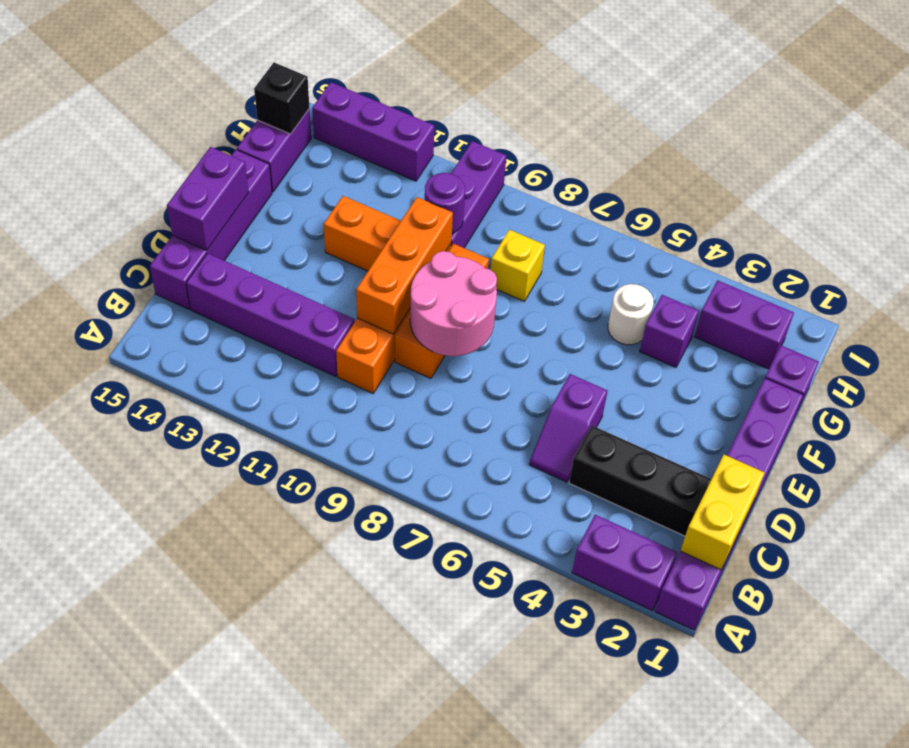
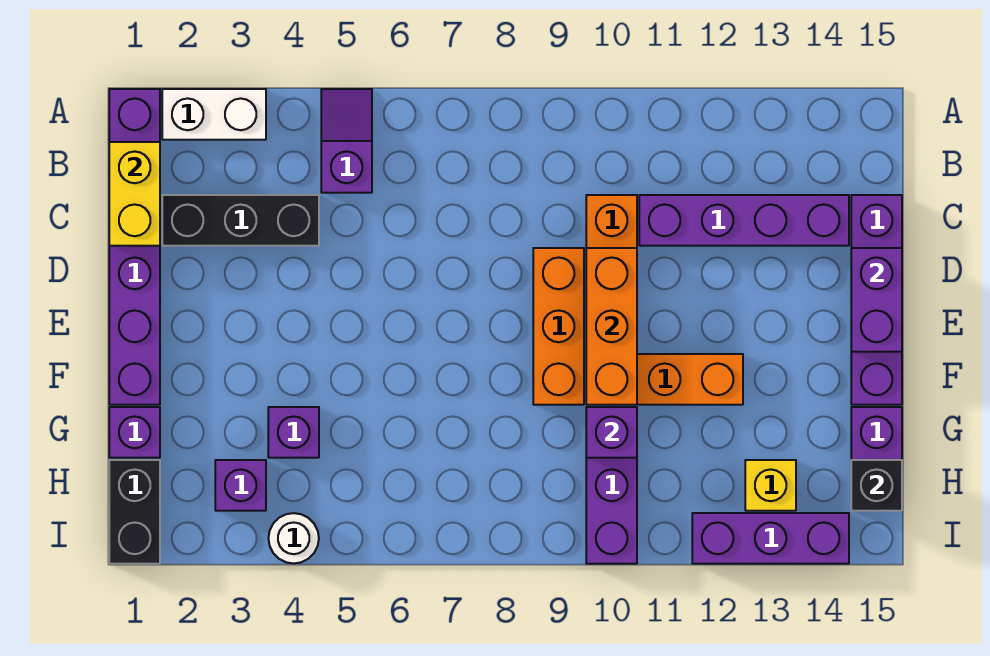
purple brick A2:A3 level 1 -> white brick A2:A3 level 1
purple slope C5:D5 level 1 top D -> purple slope A5:B5 level 1 top B
pink round brick D8:E9 level 2 -> none
white round brick G5 level 1 -> white round brick I4 level 1
yellow brick G8 level 1 -> yellow brick H13 level 1
purple round brick G10 level 2 -> purple brick G10 level 2
none -> black brick H1:I1 level 1
purple brick H2:H3 level 1 -> purple brick H3 level 1

